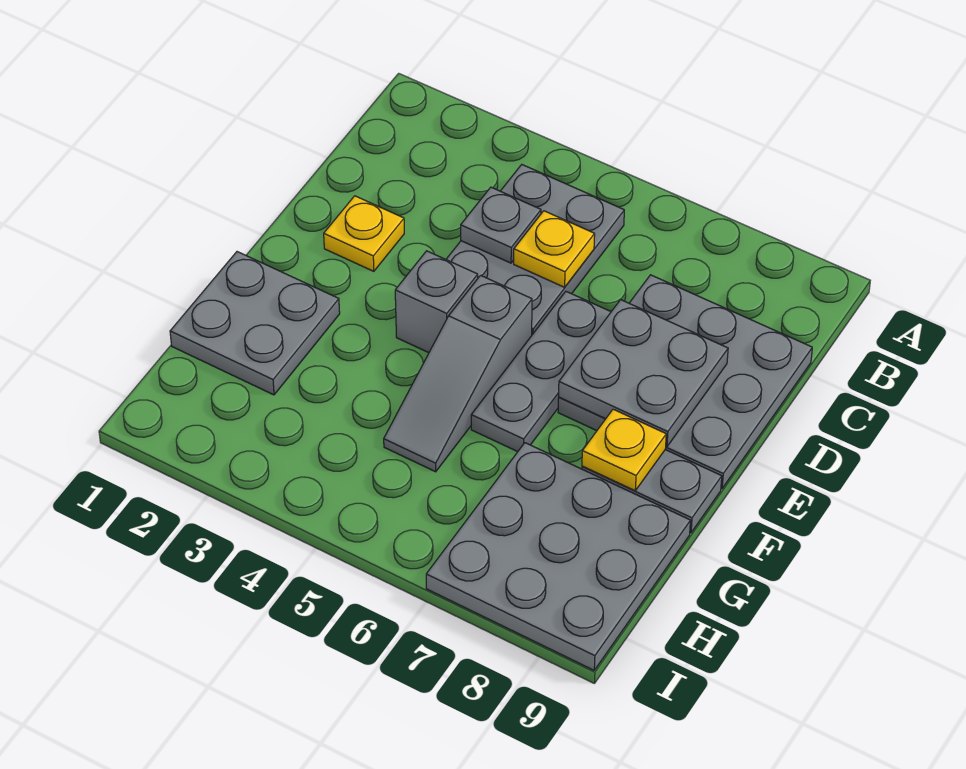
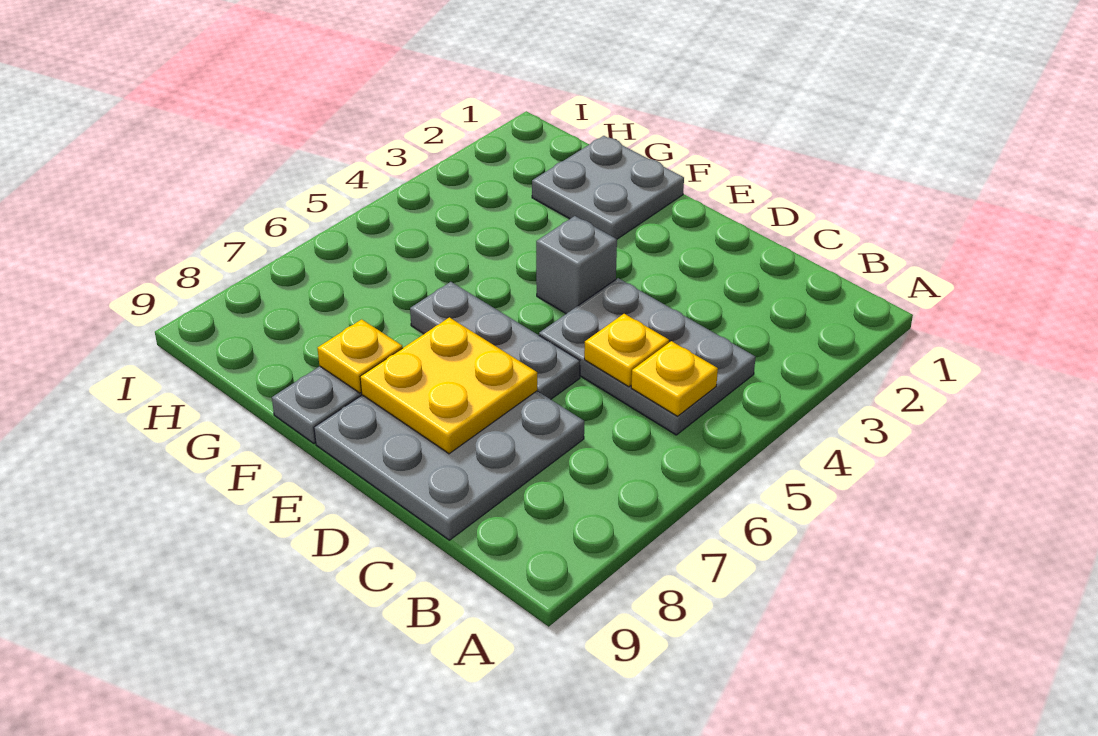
grey plate C4 level 2 -> none
yellow plate D2 level 1 -> yellow plate B5 level 2
grey plate D7:E8 level 2 -> yellow plate D7:E8 level 2
grey slope E5:G5 level 1 top E -> none
grey plate G7:I9 level 1 -> none

